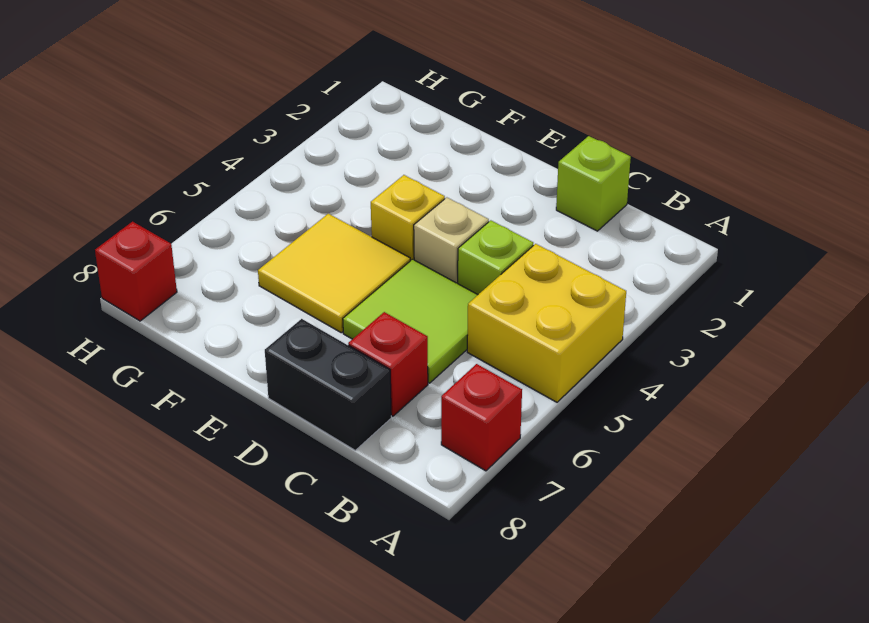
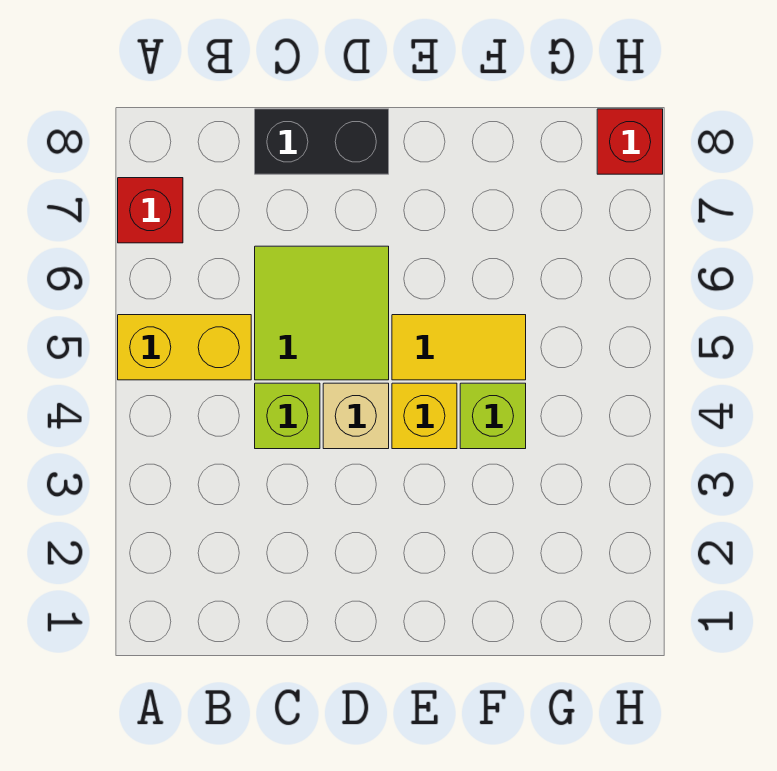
yellow brick A4:B5 level 1 -> yellow brick A5:B5 level 1
lime brick C1 level 1 -> lime brick F4 level 1
red brick C7 level 1 -> none
yellow tile E5:F6 level 1 -> yellow tile E5:F5 level 1

